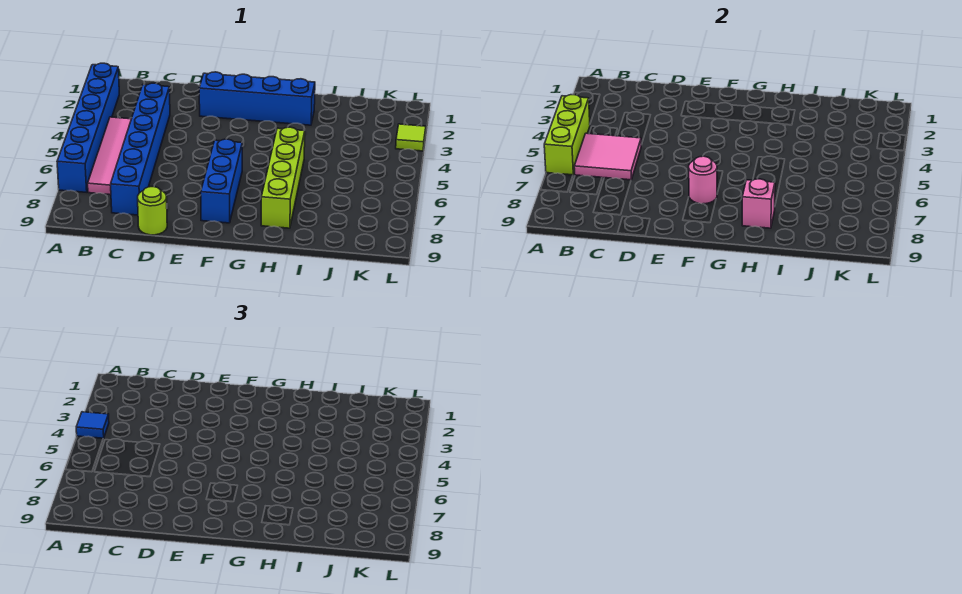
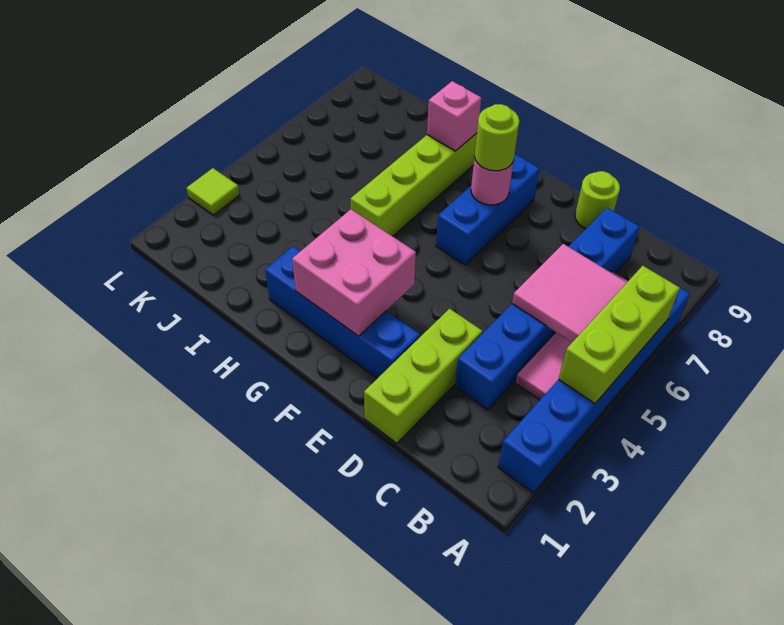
blue tile A4 level 3 -> none
none -> lime brick D1:D3 level 1
none -> pink brick F2:G3 level 2
none -> lime round brick F7 level 3

